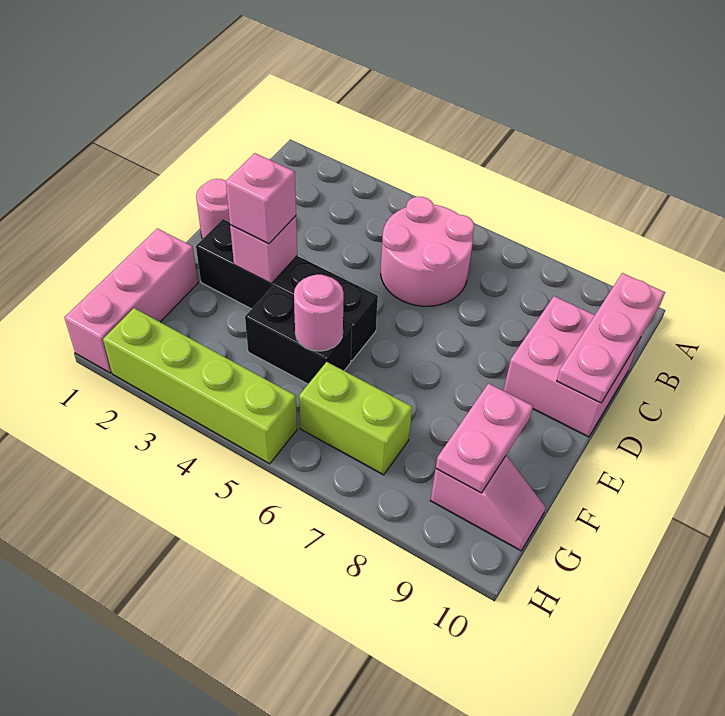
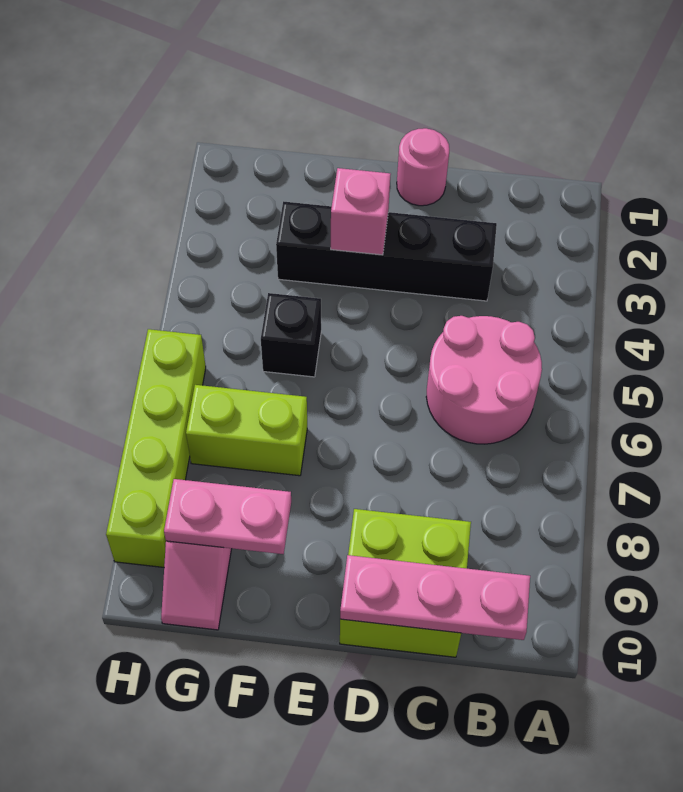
pink brick C9:D10 level 1 -> lime brick C9:D10 level 1
black brick E2:E5 level 1 -> black brick C3:F3 level 1
pink brick E3 level 3 -> none
pink brick F1:H1 level 1 -> none
black brick F4:F5 level 1 -> black brick F5 level 1
pink round brick F5 level 2 -> none
lime brick G6:G7 level 1 -> lime brick F7:G7 level 1
lime brick H2:H5 level 1 -> lime brick H6:H9 level 1

